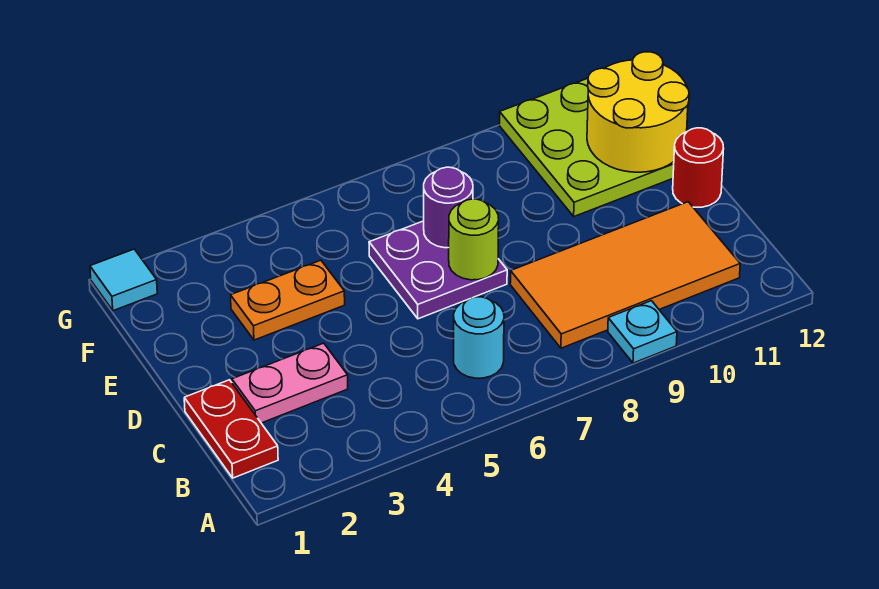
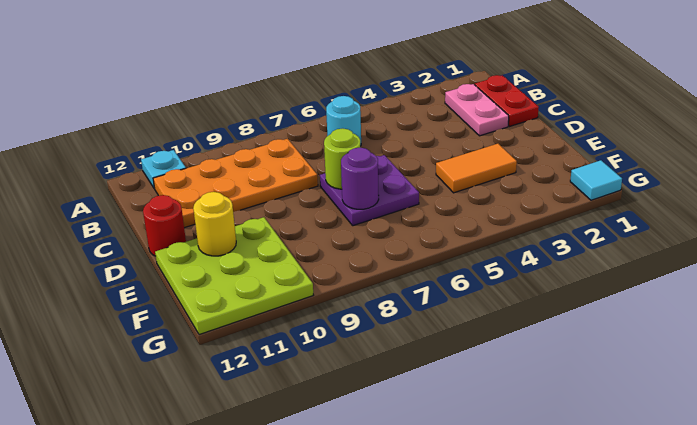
cyan plate A9 level 1 -> cyan plate A11 level 1
orange tile B8:C11 level 1 -> orange plate B8:C11 level 1
pink plate C2:C3 level 1 -> pink plate B2:C2 level 1
orange plate E3:E4 level 1 -> orange tile E3:E4 level 1
yellow round brick E11:F12 level 2 -> yellow round brick E11 level 2

